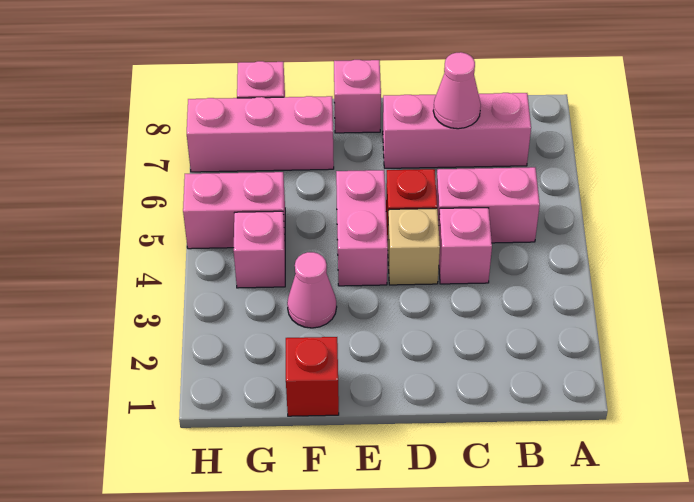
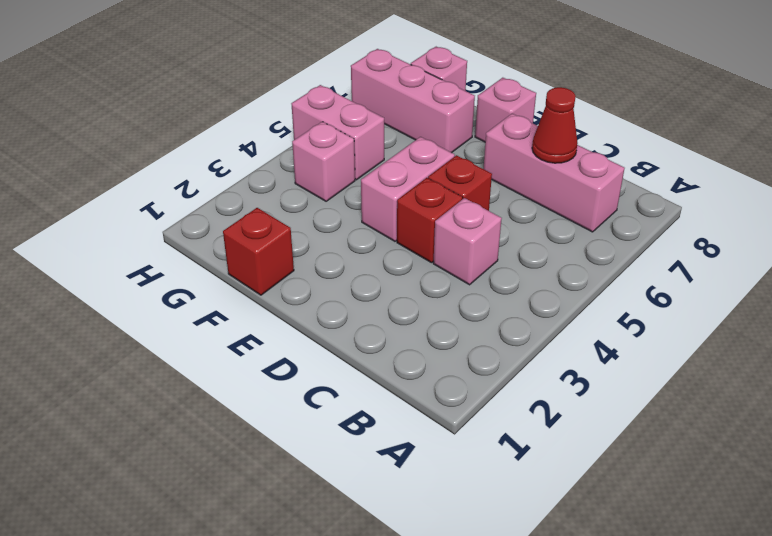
pink brick B5:C5 level 1 -> none
pink cone C7 level 2 -> red cone C7 level 2
tan brick D4 level 1 -> red brick D4 level 1
pink cone F3 level 1 -> none

